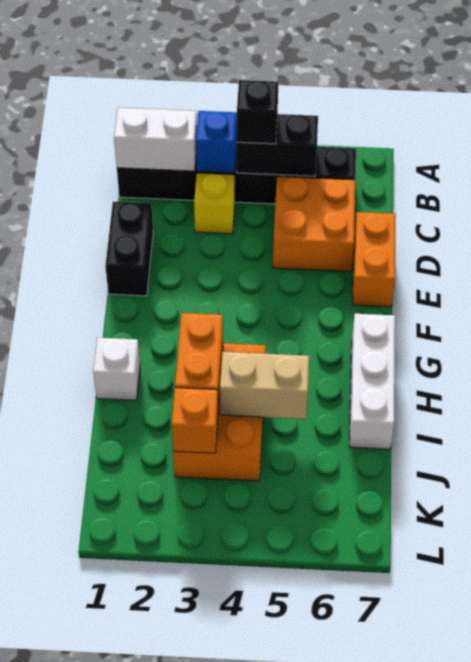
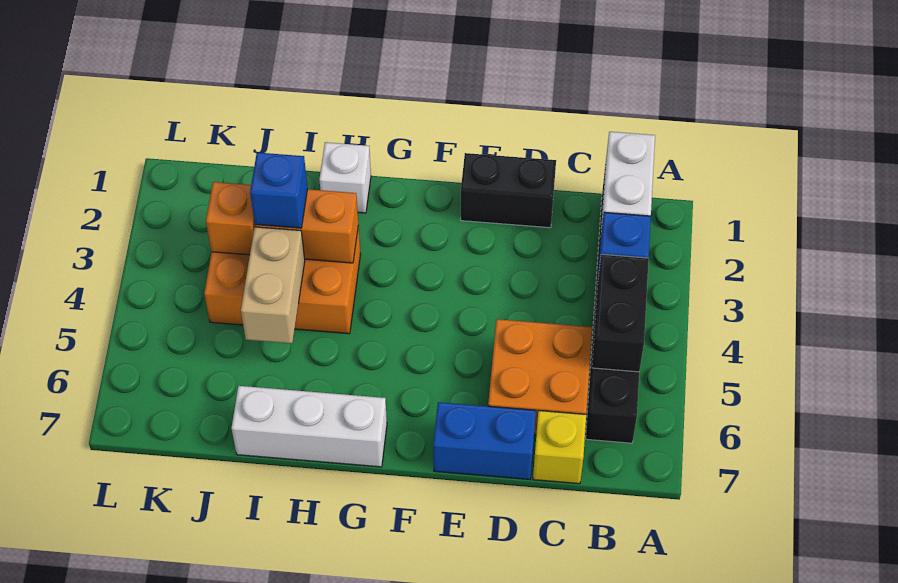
black brick B4 level 3 -> none
yellow brick C3 level 1 -> yellow brick C7 level 1
orange brick D7:E7 level 1 -> blue brick D7:E7 level 1
none -> blue brick I3 level 3

